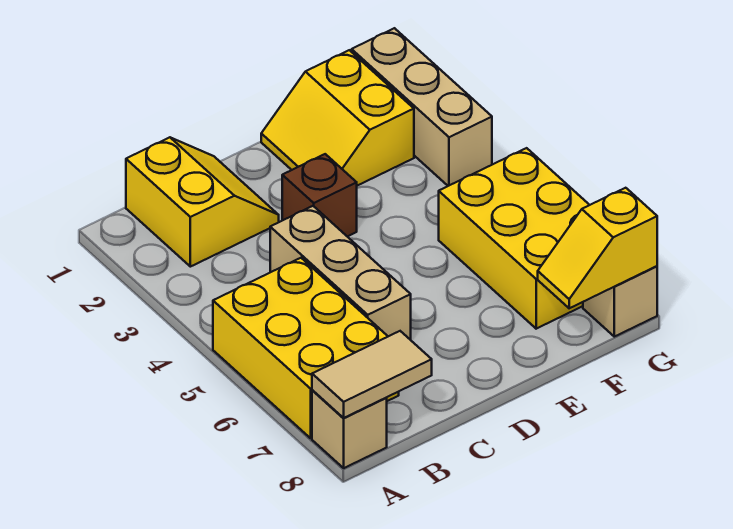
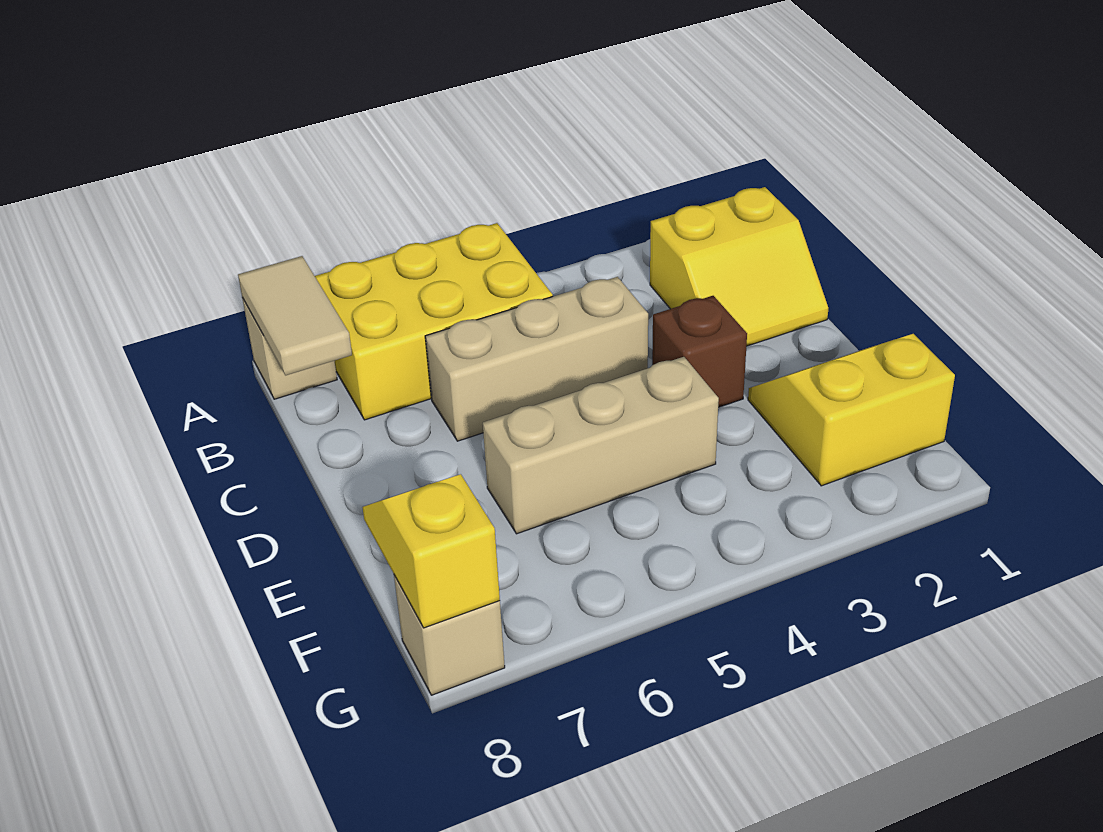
yellow brick F5:G7 level 1 -> none
tan brick G1:G3 level 1 -> tan brick E4:E6 level 1

